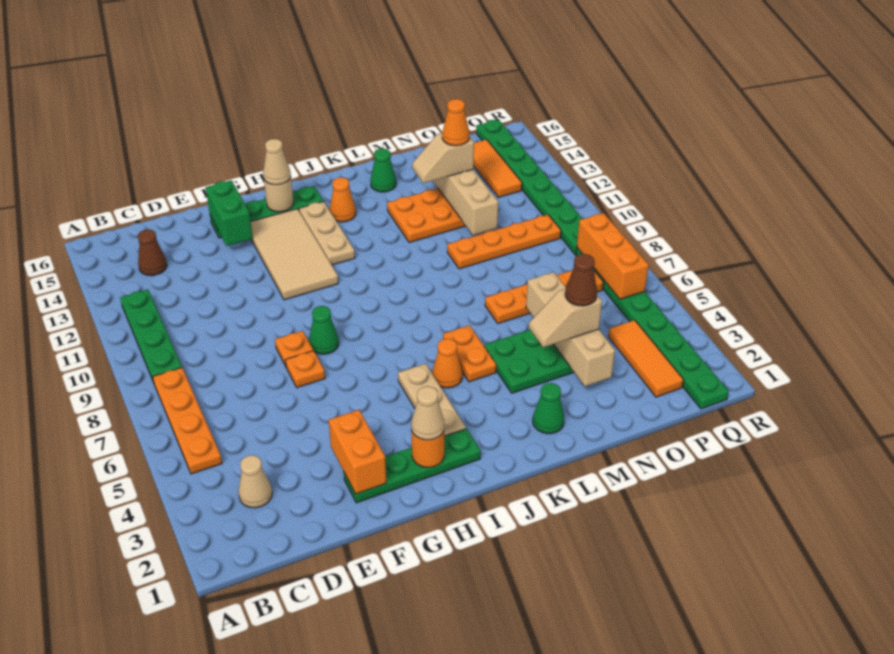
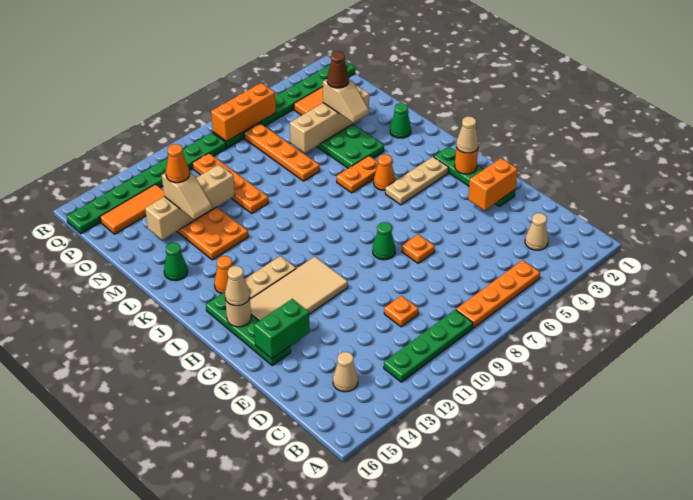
brown cone C14 level 1 -> tan cone C14 level 1
orange plate F8 level 1 -> orange plate D10 level 1

